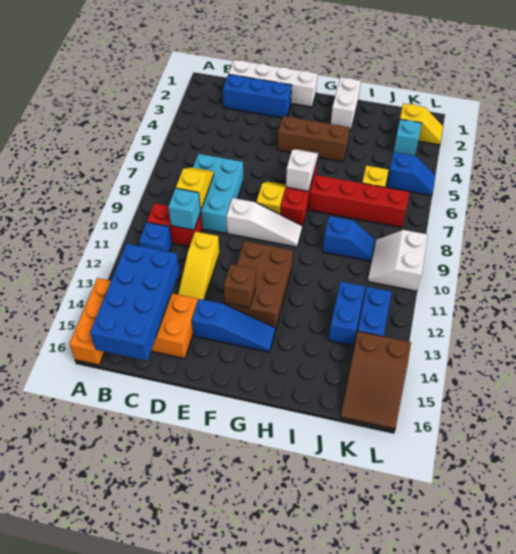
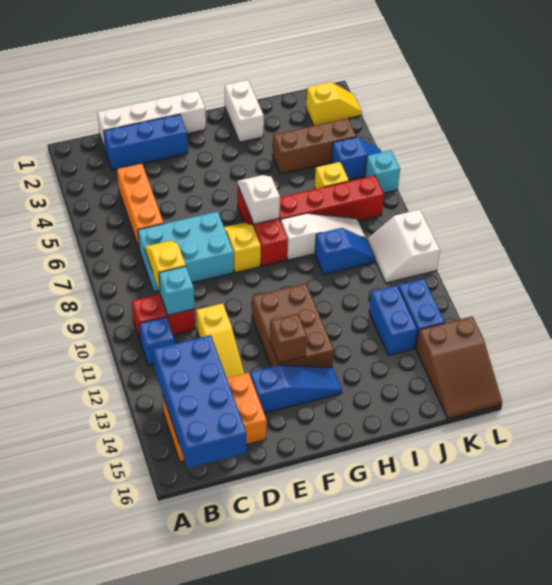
orange brick A14:A16 level 1 -> orange brick C4:C6 level 1
cyan brick C7:D9 level 1 -> cyan brick C7:E8 level 1
white slope E9:G9 level 1 top E -> white slope H8:J8 level 1 top H
brown brick F4:H4 level 1 -> brown brick I4:K4 level 1
cyan brick K3 level 1 -> cyan brick L6 level 1

